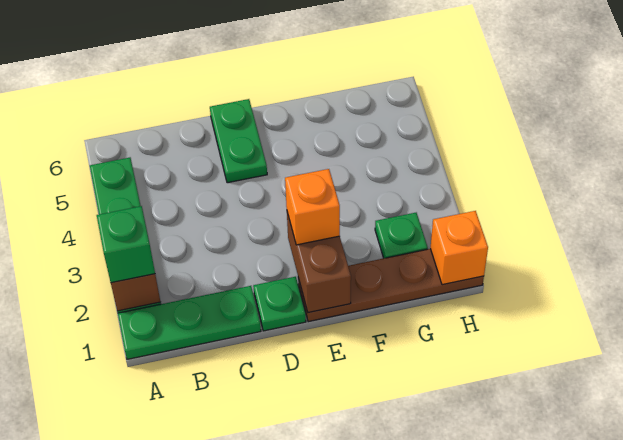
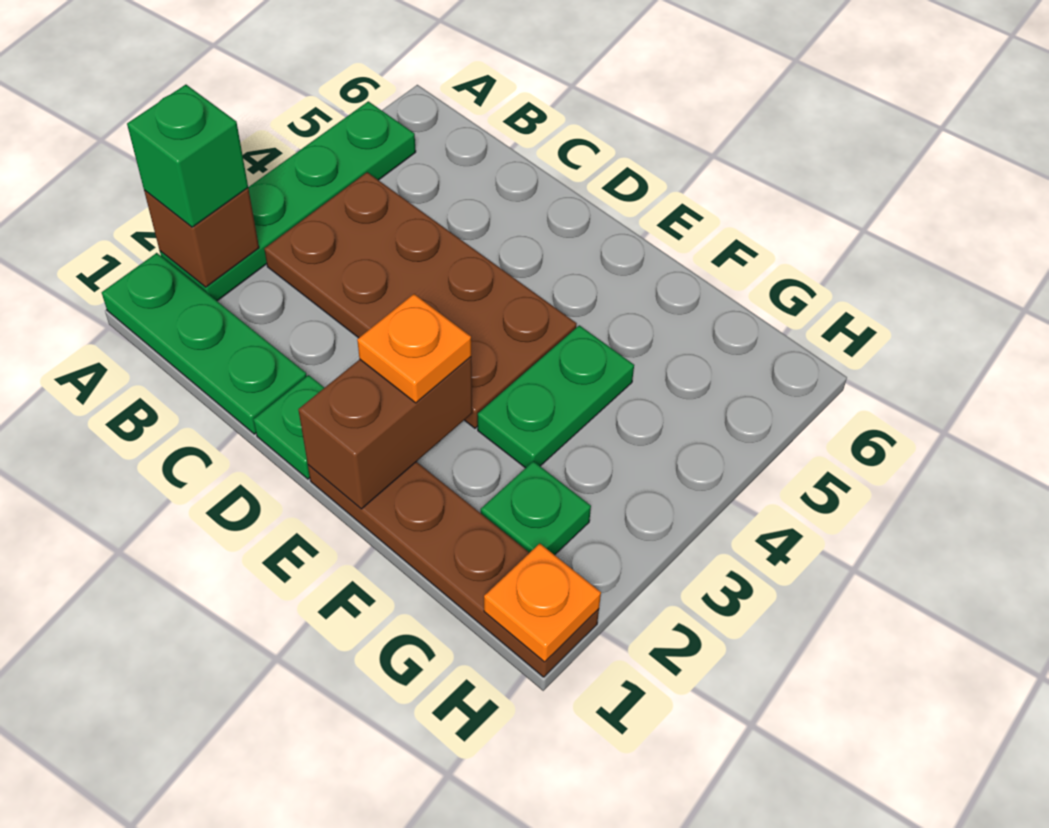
none -> brown plate B3:E4 level 1
green plate D5:D6 level 1 -> green plate F3:F4 level 1
orange brick E2 level 3 -> orange plate E2 level 3
orange brick H1 level 2 -> orange plate H1 level 2

